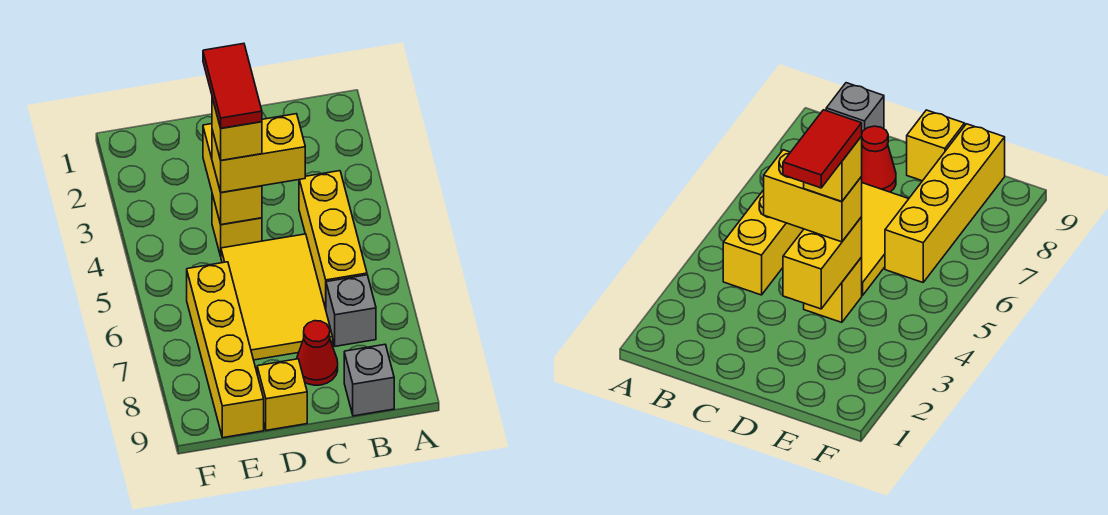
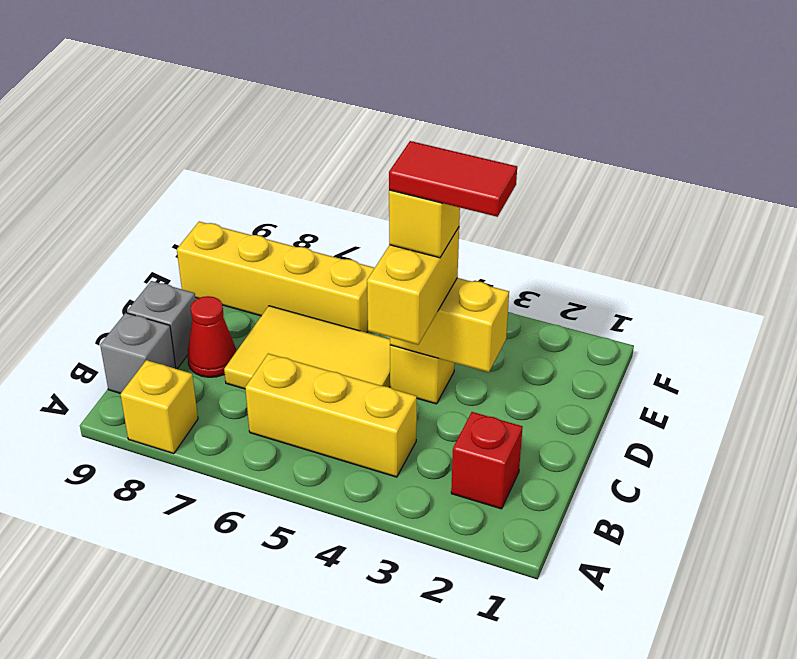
none -> red brick B2 level 1
grey brick B7 level 1 -> grey brick C9 level 1
yellow brick D9 level 1 -> yellow brick A8 level 1

